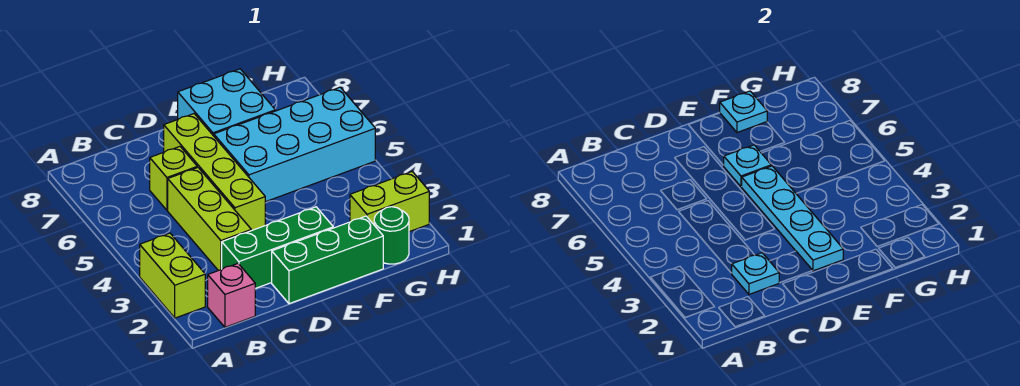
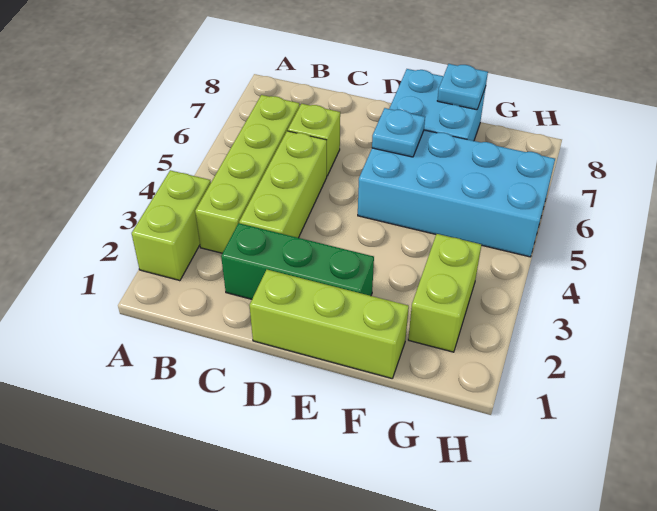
pink brick B1 level 1 -> none
cyan plate C2 level 2 -> none
green brick D1:F1 level 1 -> lime brick D1:F1 level 1
lime brick D4:D7 level 1 -> lime brick B3:B6 level 1
cyan plate E2:E5 level 2 -> none
green round brick G1 level 1 -> none
lime brick G2:H2 level 1 -> lime brick G2:G3 level 1

